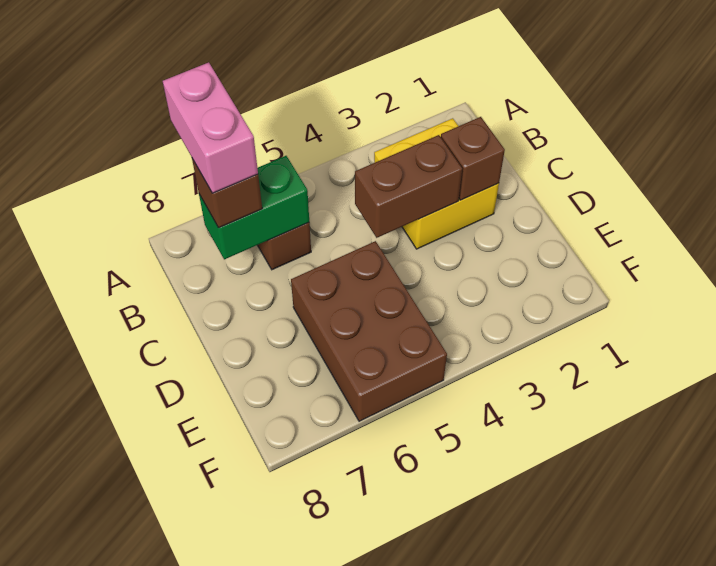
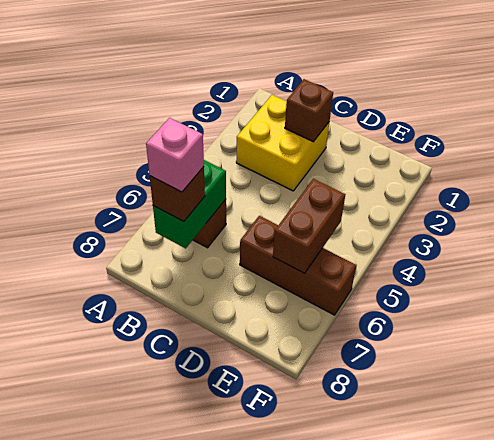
pink brick A7:B7 level 4 -> pink brick B7 level 4
brown brick C3:C4 level 2 -> brown brick E5:E6 level 2
brown brick D5:F6 level 1 -> brown brick D6:F6 level 1

